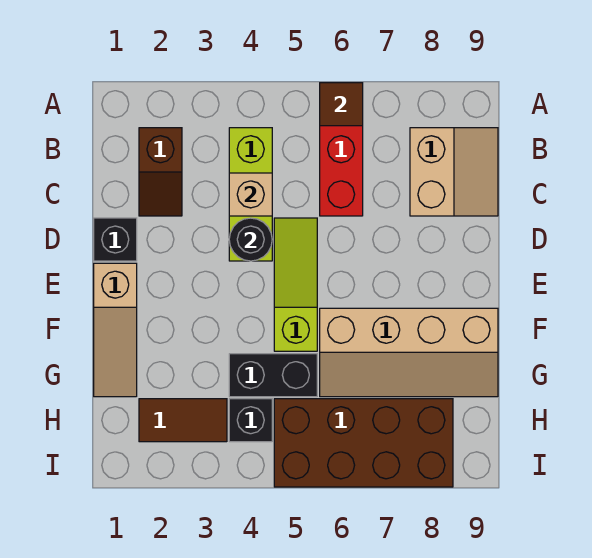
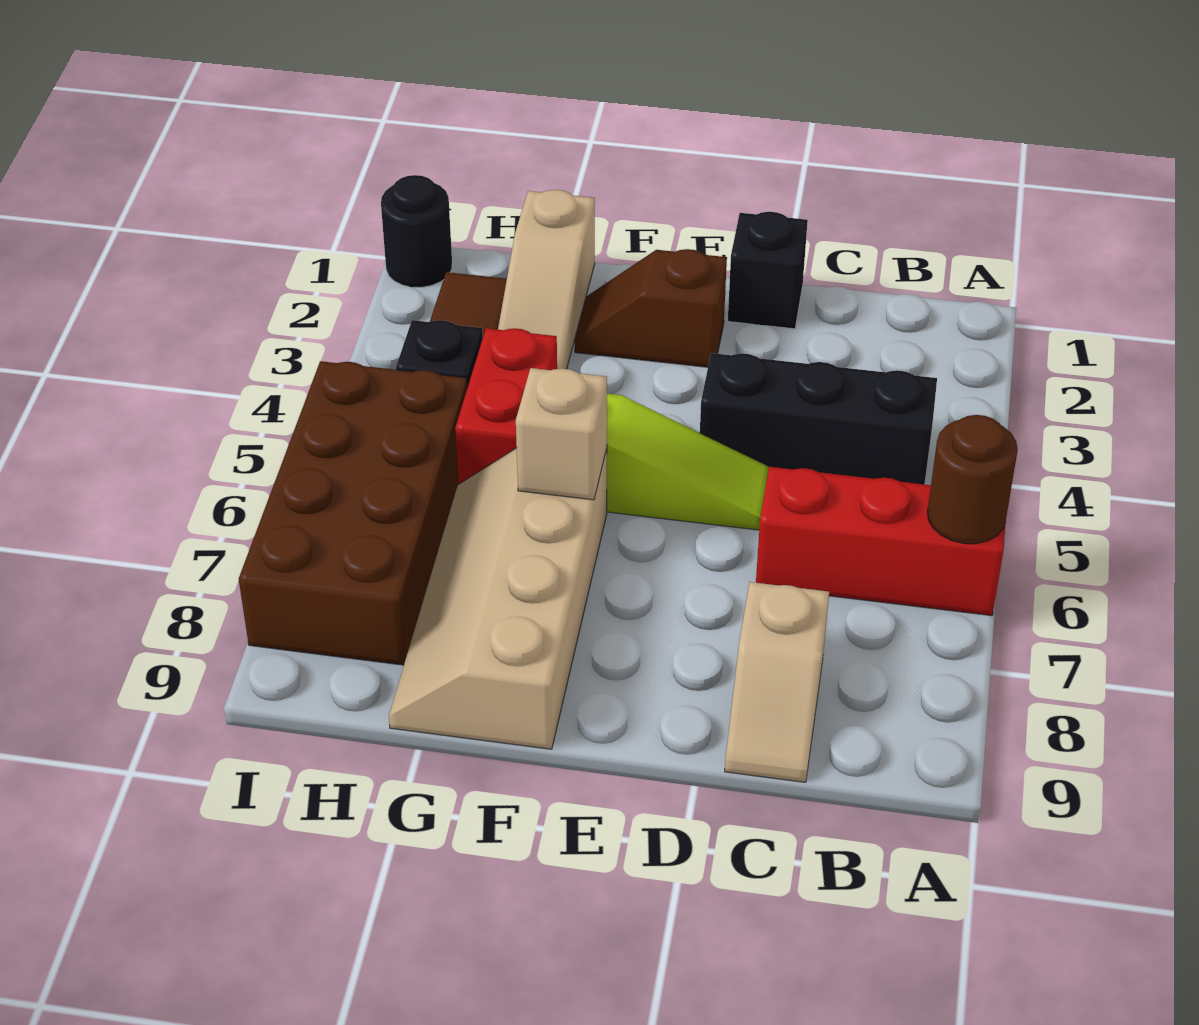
brown tile A6 level 2 -> brown round brick A6 level 2
brown slope B2:C2 level 1 top B -> brown slope E2:F2 level 1 top E
lime brick B4:D4 level 1 -> black brick B4:D4 level 1
tan slope B8:C9 level 1 top 8 -> tan slope C8:C9 level 1 top 8
tan brick C4 level 2 -> tan brick F6 level 2
black round brick D4 level 2 -> black round brick I1 level 1
tan slope E1:G1 level 1 top E -> tan slope G1:G3 level 1 top 1
black brick G4:G5 level 1 -> red brick G4:G5 level 1

